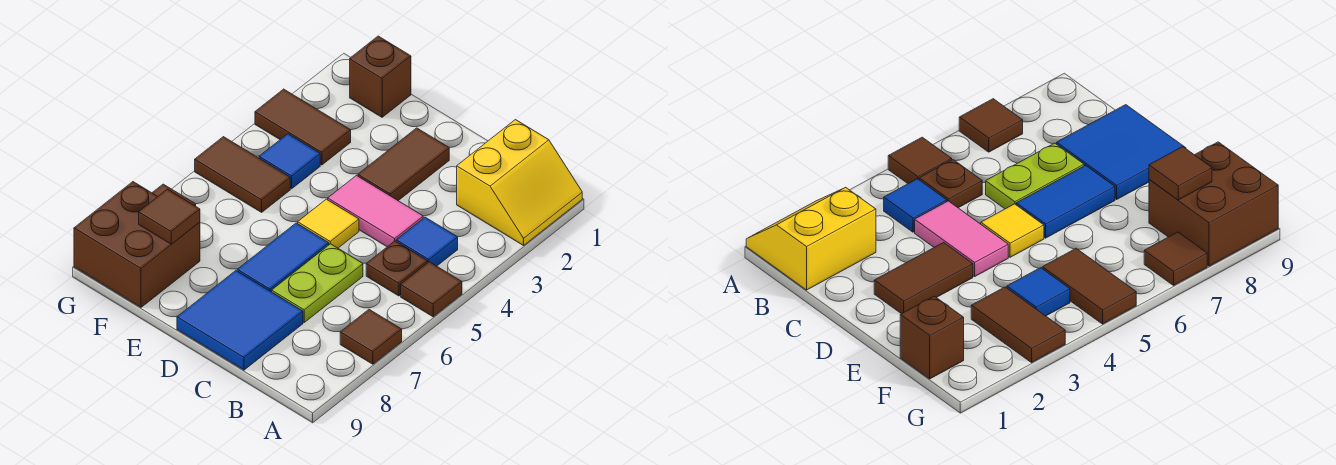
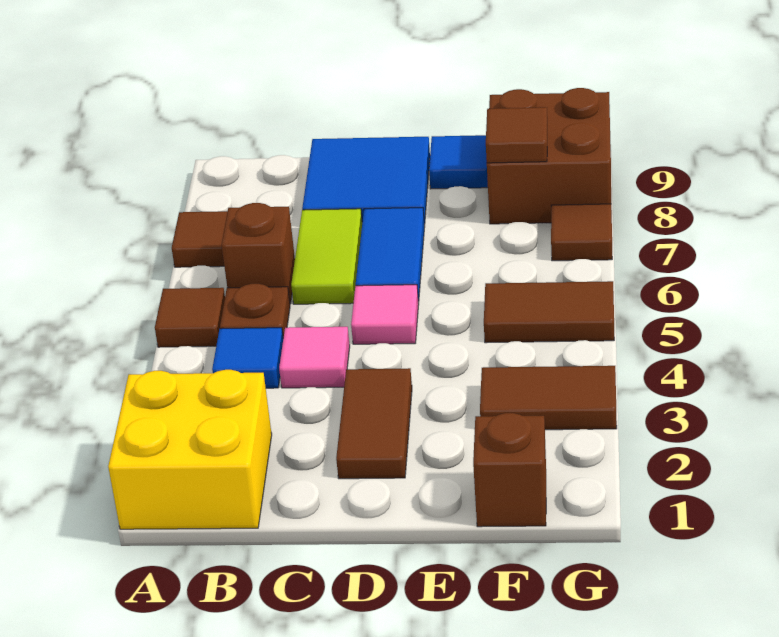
yellow slope A1:B2 level 1 top B -> yellow brick A1:B2 level 1
none -> brown brick B6 level 1
pink tile C4:D4 level 1 -> pink tile C4 level 1
lime plate C6:C7 level 1 -> lime tile C6:C7 level 1
yellow tile D5 level 1 -> pink tile D5 level 1
blue tile F4 level 1 -> blue tile E9 level 1

